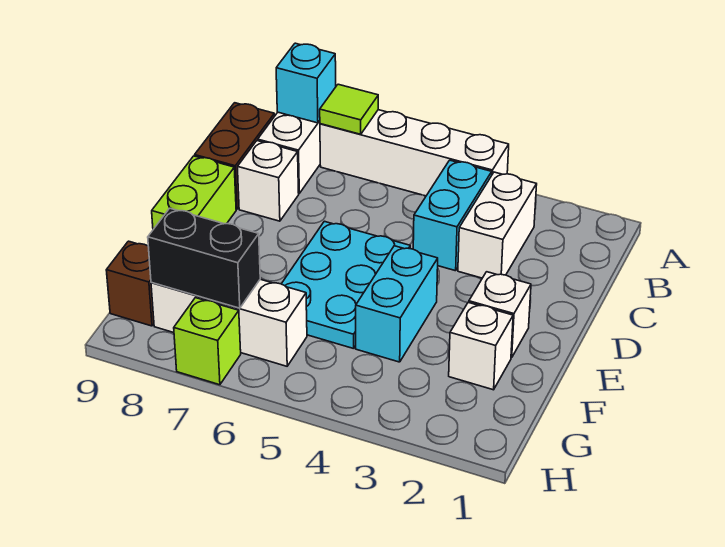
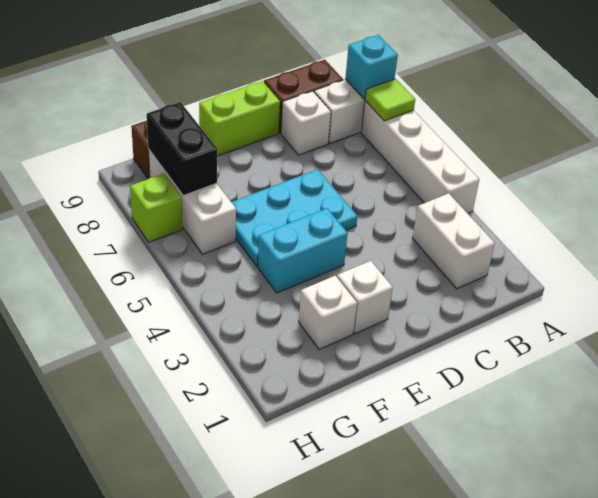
white brick B3:C3 level 1 -> white brick B2:B3 level 1
cyan brick B4:C4 level 1 -> none

